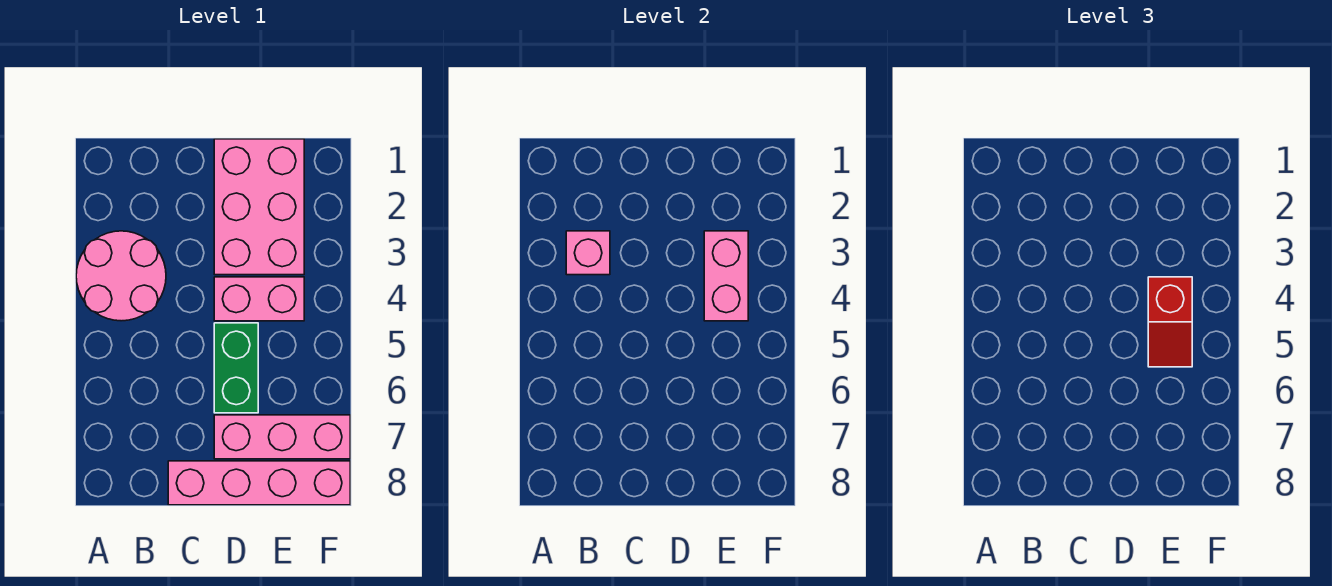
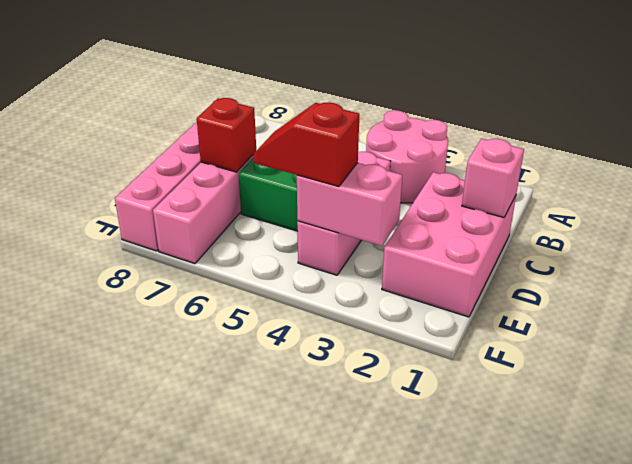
pink brick B3 level 2 -> pink brick C1 level 2
pink brick D1:E3 level 1 -> pink brick C1:E2 level 1
pink brick D4:E4 level 1 -> pink brick C4:E4 level 1
none -> red brick D7 level 2

